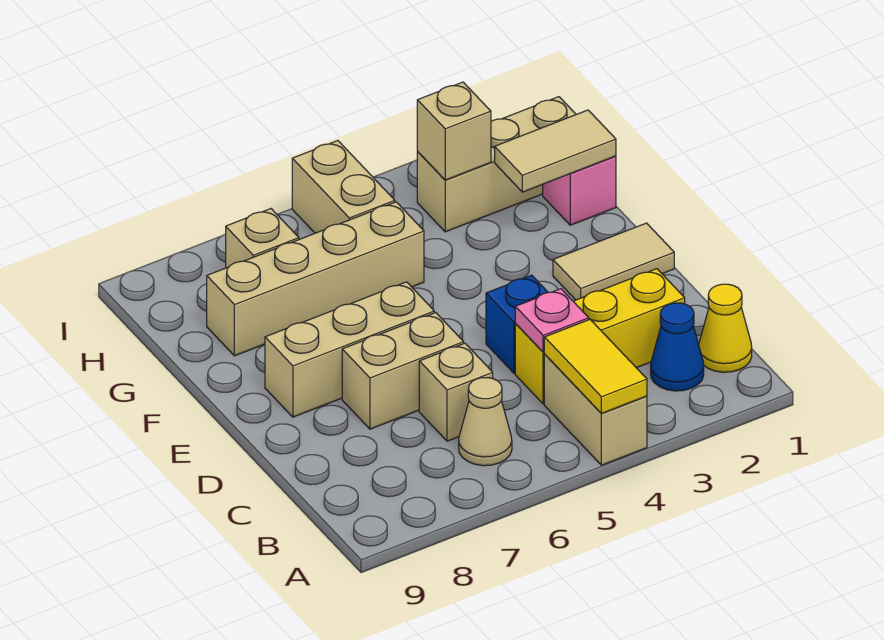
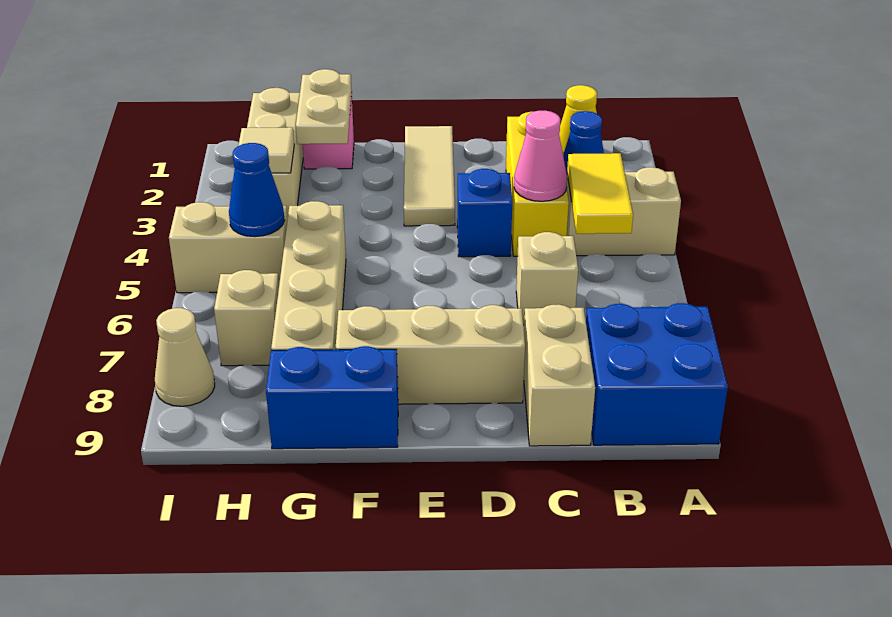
yellow tile A4:B4 level 2 -> yellow tile B4:B5 level 2
none -> blue brick A8:B9 level 1
tan cone B6 level 1 -> tan cone I8 level 1
pink plate C4 level 2 -> pink cone C4 level 2
tan brick D6:D7 level 1 -> tan brick C8:C9 level 1
tan tile E1:E2 level 1 -> tan tile E1:E3 level 1
tan brick E6:E8 level 1 -> tan brick D8:F8 level 1
none -> blue brick F9:G9 level 1
tan tile G1:G2 level 2 -> tan plate G1:G2 level 2
tan brick H3 level 2 -> tan tile H3 level 2
none -> blue cone H5 level 2

